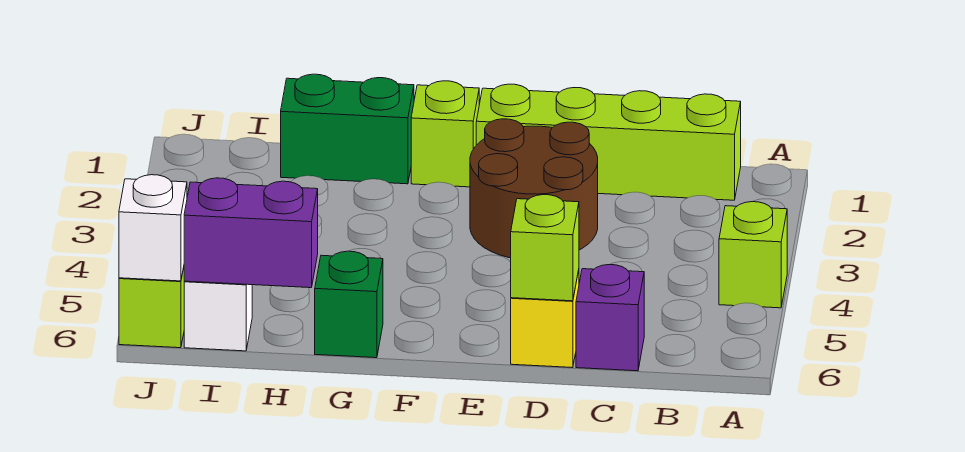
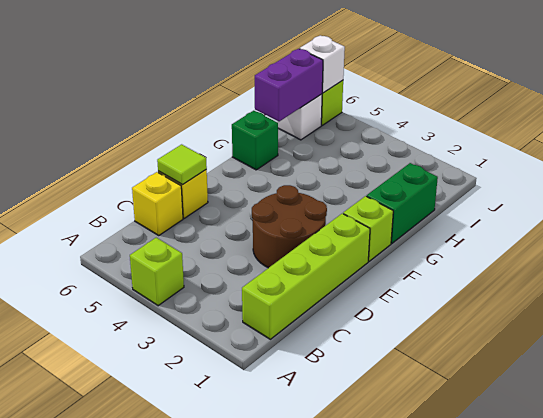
purple brick C6 level 1 -> yellow brick C6 level 1
lime brick D6 level 2 -> lime tile D6 level 2

